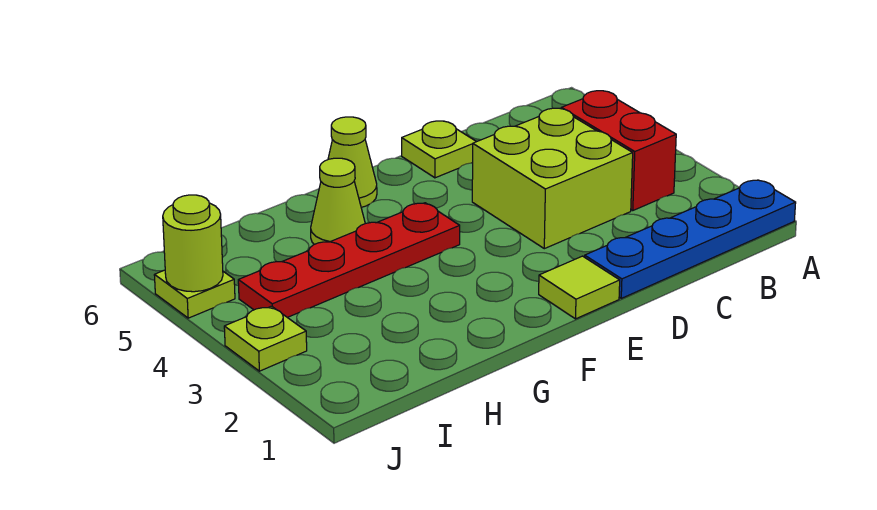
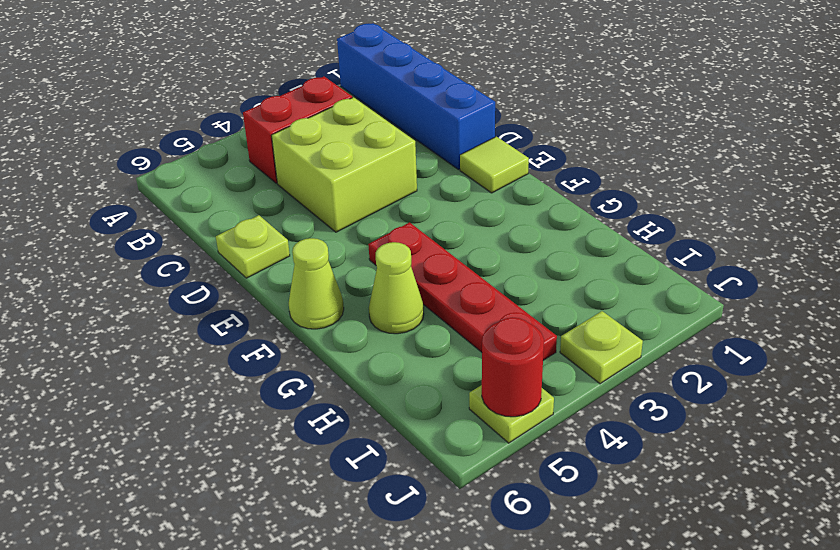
blue plate A1:D1 level 1 -> blue brick A1:D1 level 1
lime round brick J5 level 2 -> red round brick J5 level 2

